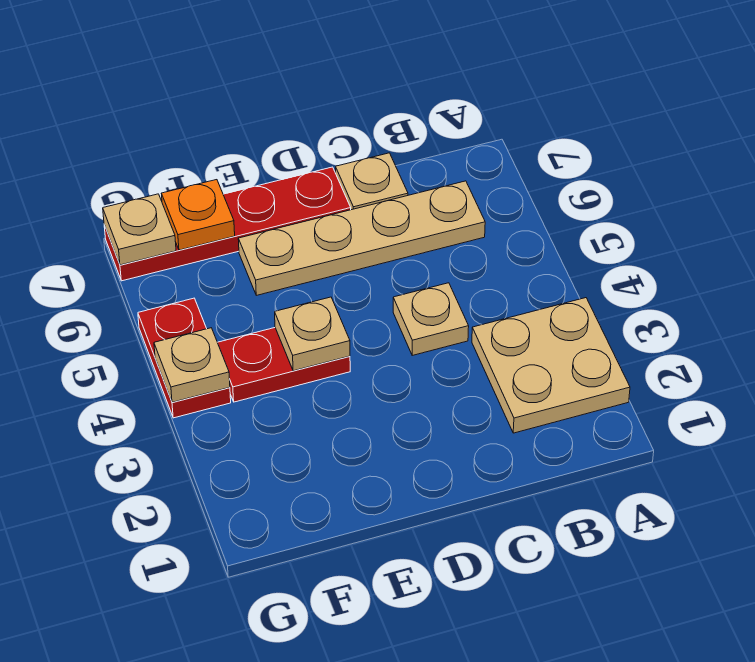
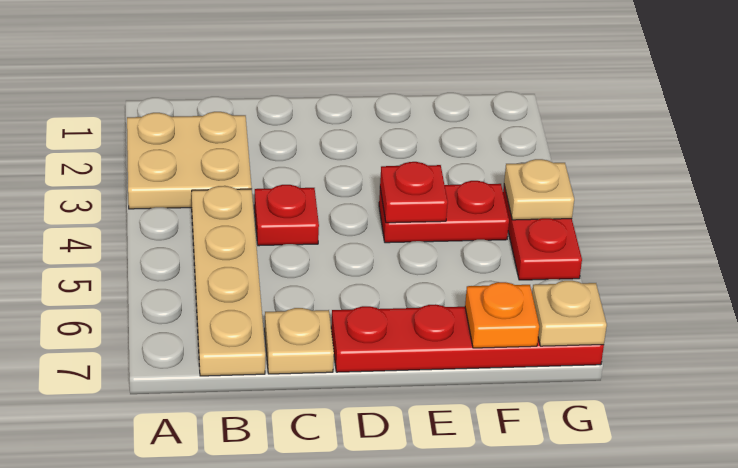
tan plate B6:E6 level 1 -> tan plate B4:B7 level 1
tan plate C4 level 1 -> red plate C4 level 1
tan plate E4 level 2 -> red plate E4 level 2

